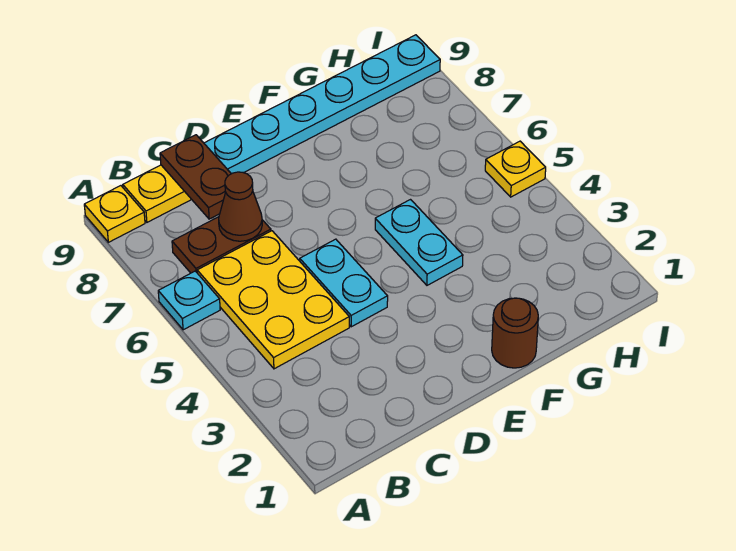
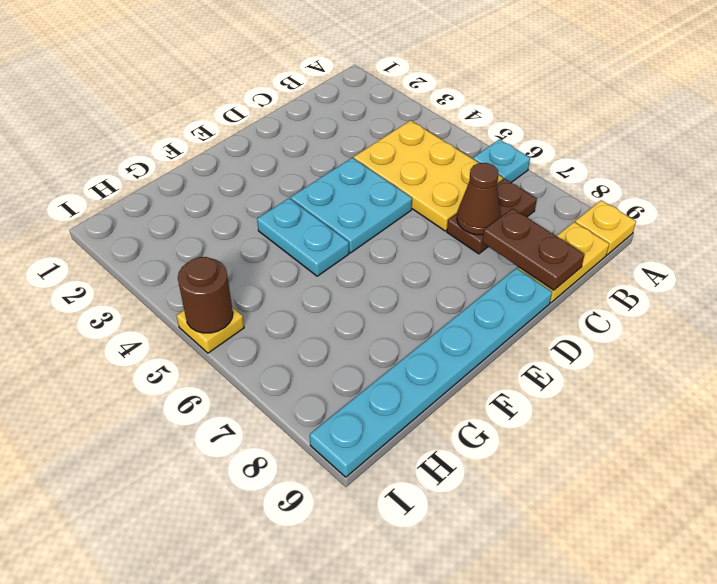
cyan plate D4:D5 level 1 -> cyan plate D4:E5 level 1
brown round brick F1 level 1 -> brown round brick I5 level 2

